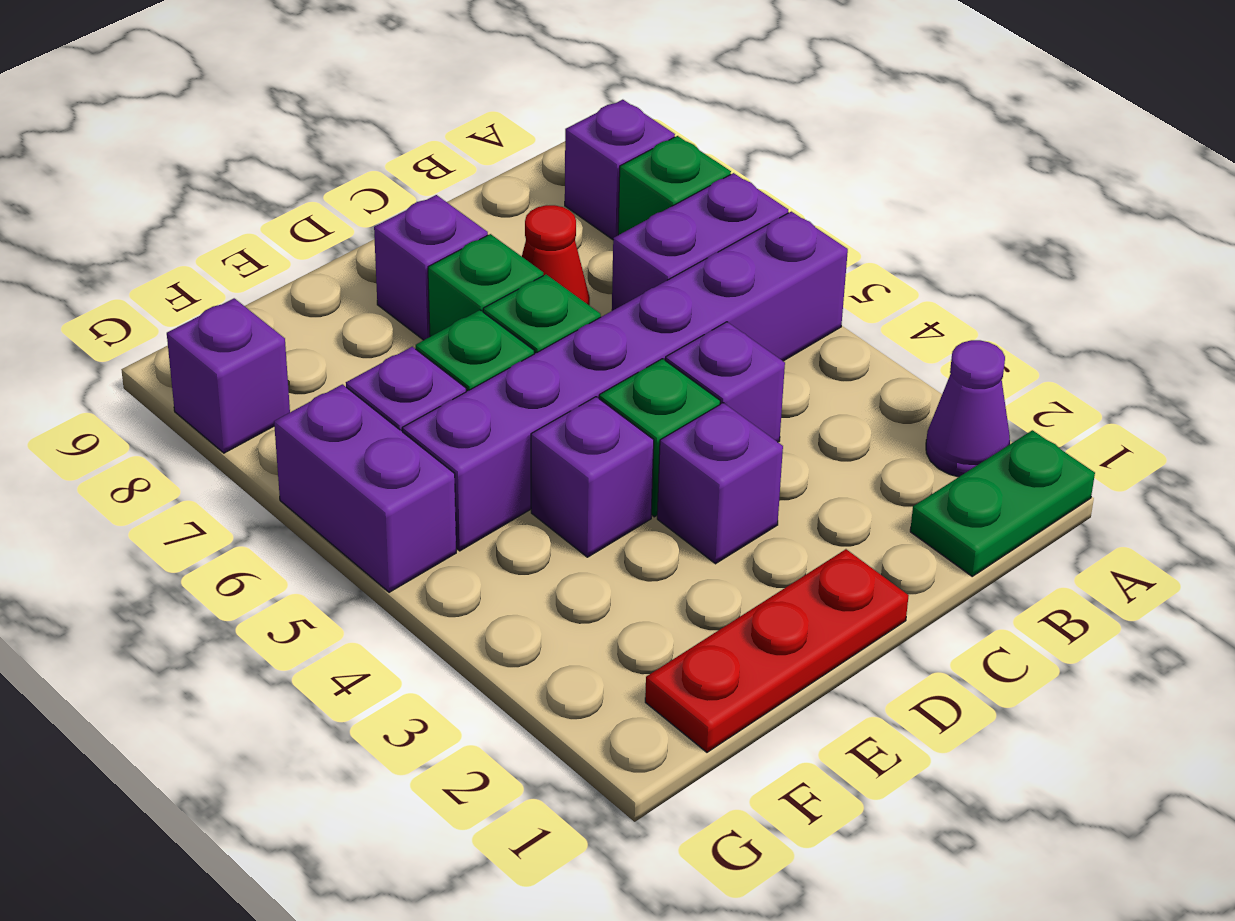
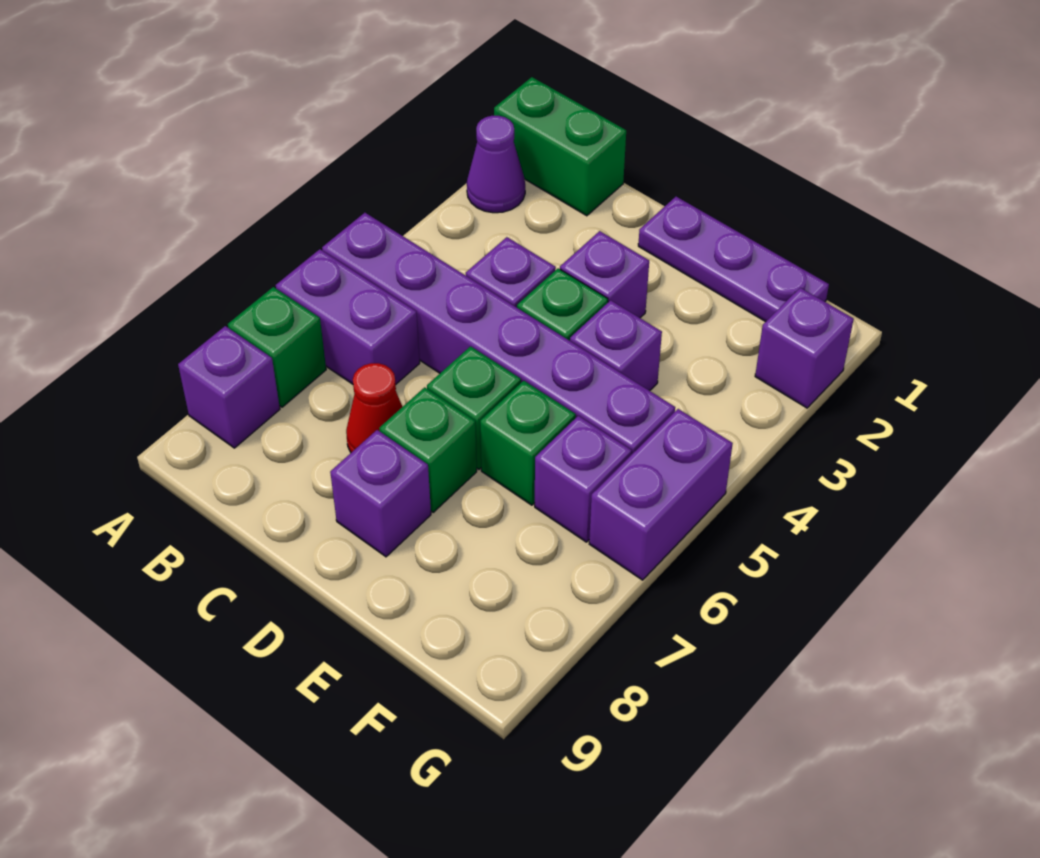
green plate A1:B1 level 1 -> green brick A1:B1 level 1
red plate D1:F1 level 1 -> purple plate D1:F1 level 1
purple brick G8 level 1 -> purple brick G2 level 1

